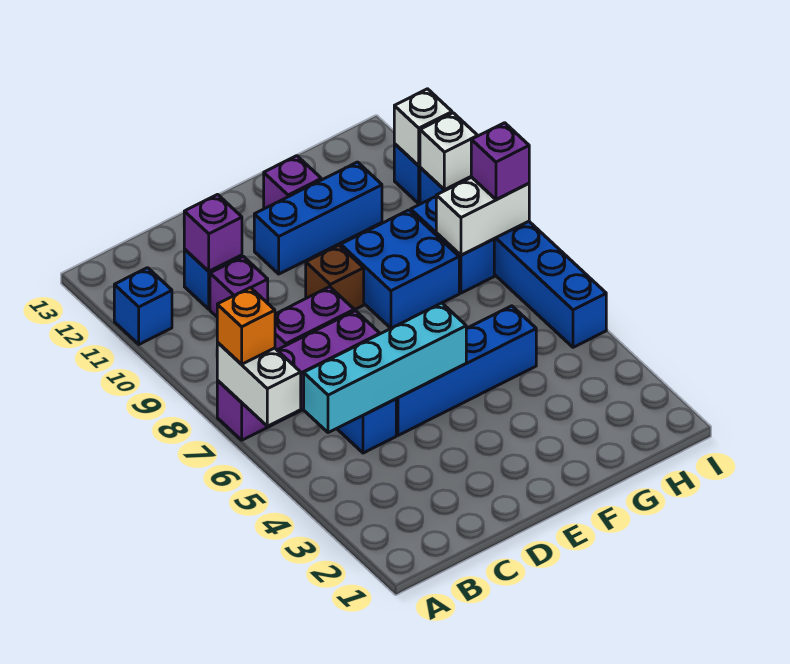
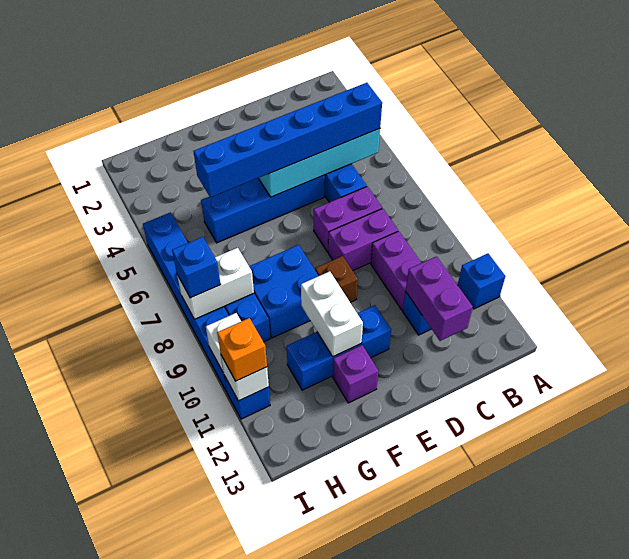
white brick A6:A7 level 2 -> white brick F10:F11 level 2
purple brick A7:D7 level 1 -> purple brick C7:D7 level 1
orange brick A7 level 3 -> orange brick I11 level 3
none -> blue brick B5:G5 level 3
purple brick C10 level 1 -> purple brick C9:C10 level 1
purple brick C11 level 2 -> purple brick C11:C12 level 2
purple brick I8 level 3 -> blue brick I8 level 3

